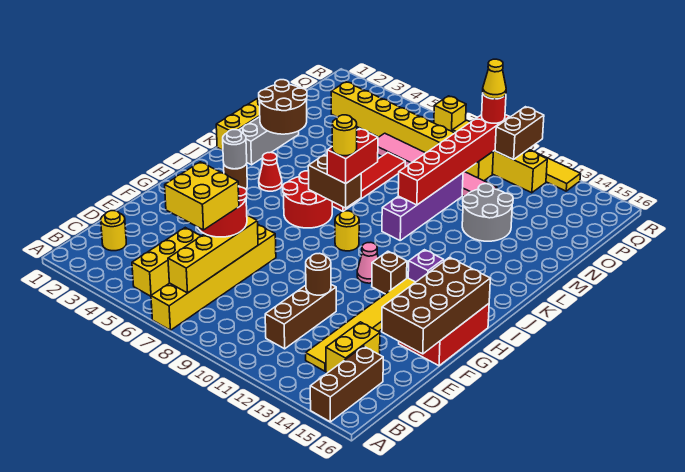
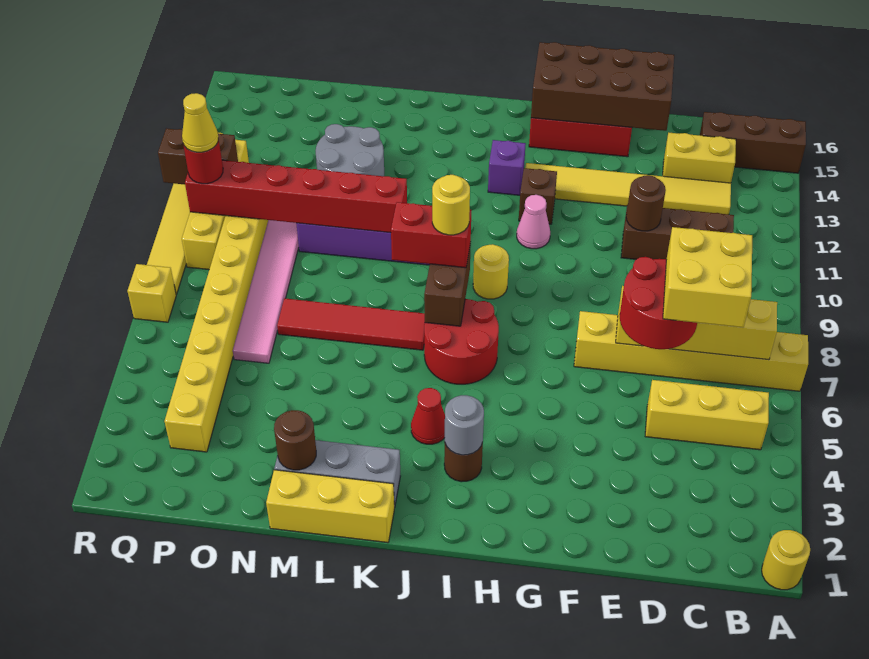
yellow round brick C2 level 1 -> yellow round brick A1 level 1
brown round brick L2:M3 level 2 -> brown round brick M2 level 2

